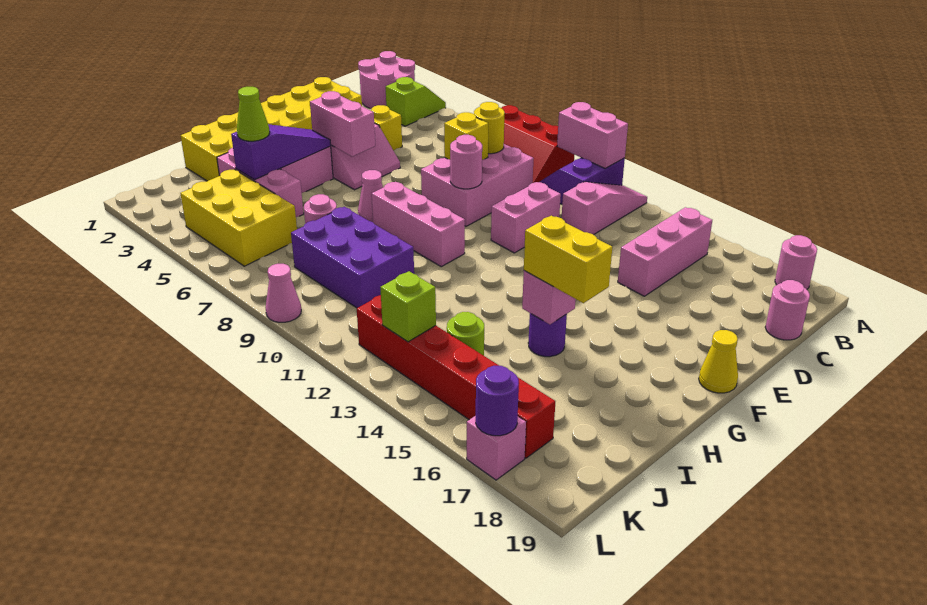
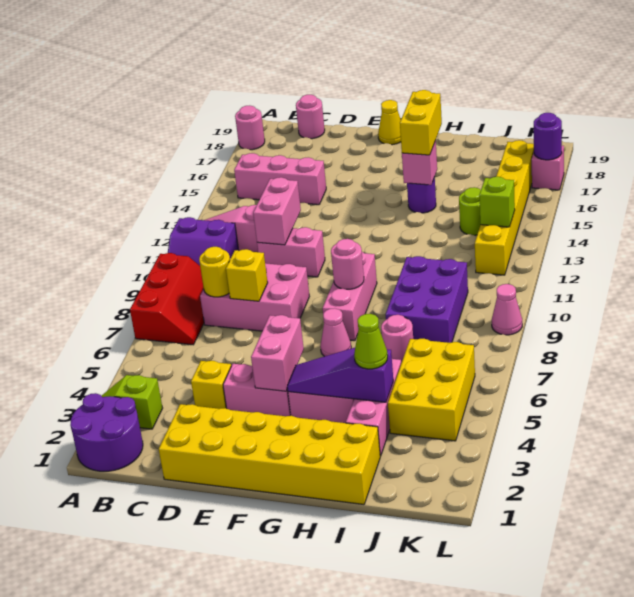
pink round brick A1:B2 level 1 -> purple round brick A1:B2 level 1
pink brick A10:A11 level 2 -> pink brick D11:D12 level 2
pink round brick E9 level 2 -> pink round brick G9 level 2
red brick K12:K17 level 1 -> yellow brick K12:K17 level 1

